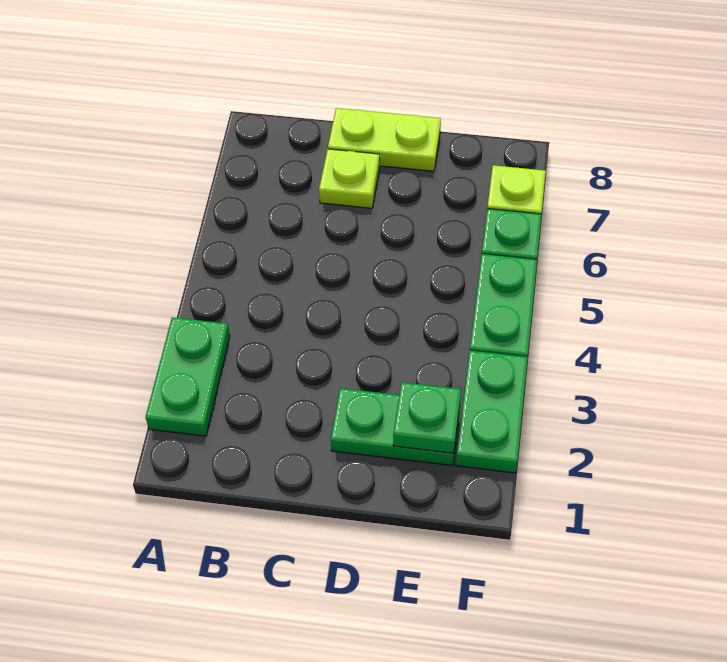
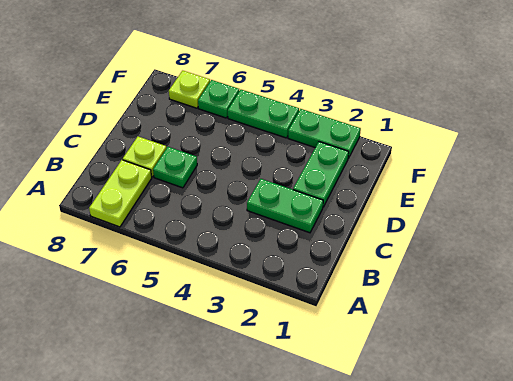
green plate A2:A3 level 1 -> green plate C2:C3 level 1
lime plate C8:D8 level 1 -> lime plate A7:B7 level 1
green plate E2 level 2 -> green plate C6 level 1

